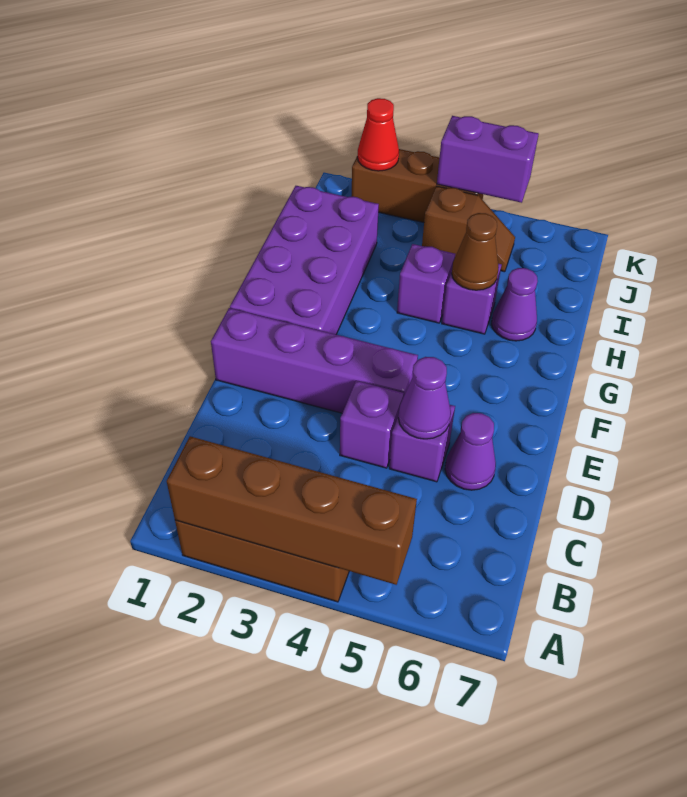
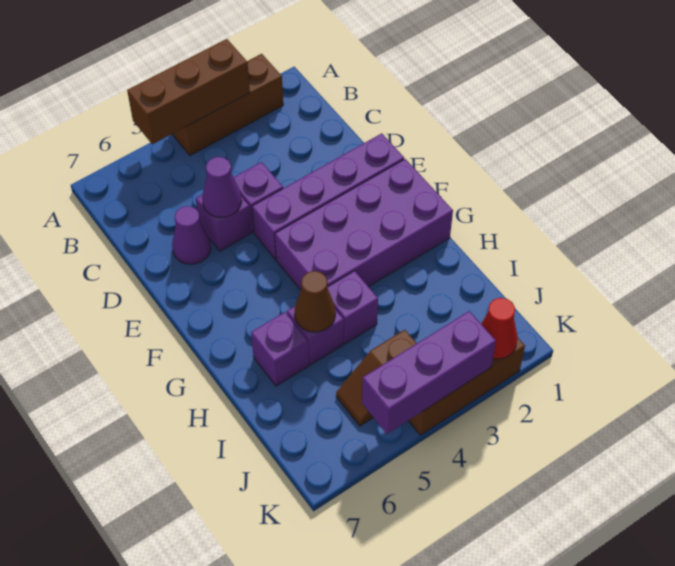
brown brick A2:A5 level 2 -> brown brick A3:A5 level 2
purple brick F1:I2 level 1 -> purple brick F1:G4 level 1
purple cone H6 level 1 -> purple brick H6 level 1
purple brick K4:K5 level 2 -> purple brick K3:K5 level 2

